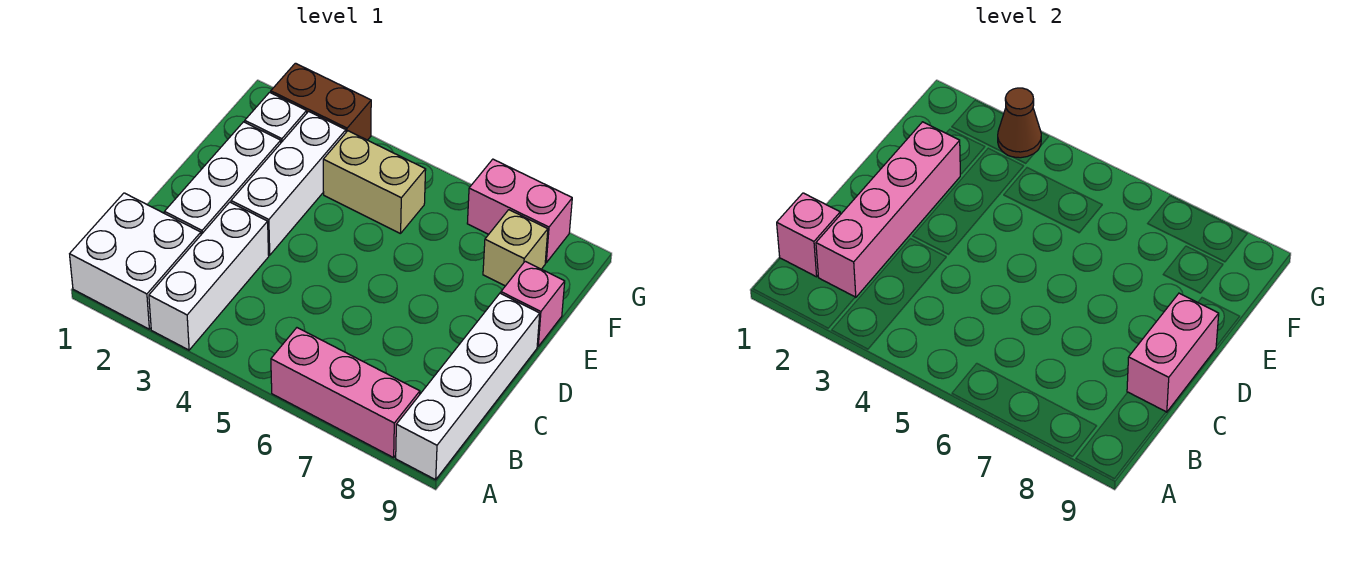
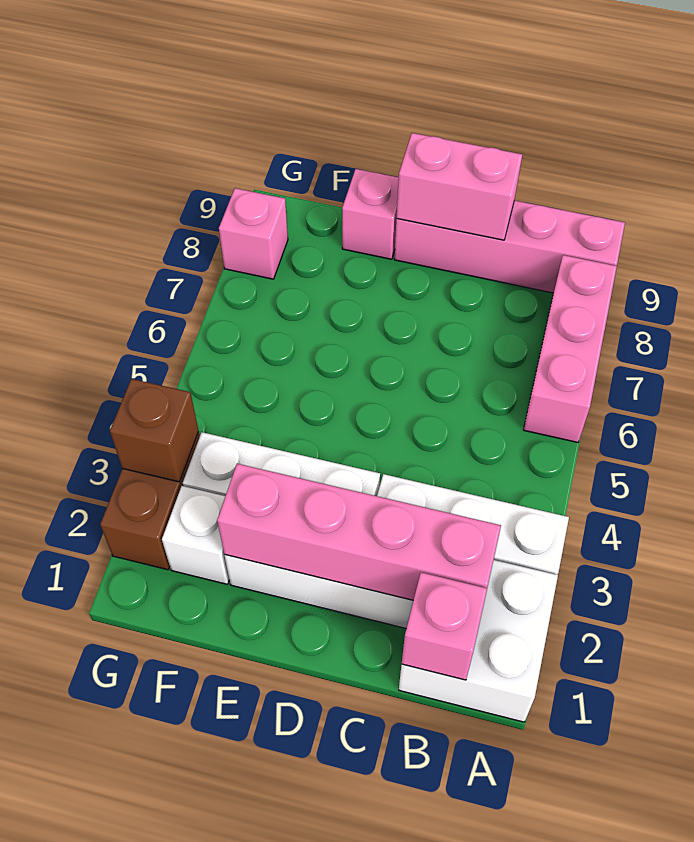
white brick A9:D9 level 1 -> pink brick A9:D9 level 1
tan brick F4:F5 level 1 -> none
tan brick F8 level 1 -> none
brown cone G3 level 2 -> brown brick G3 level 2
pink brick G7:G8 level 1 -> pink brick G8 level 1

